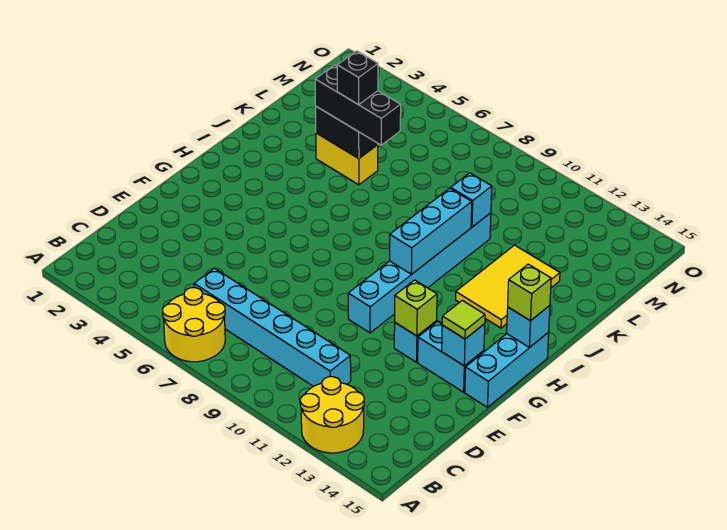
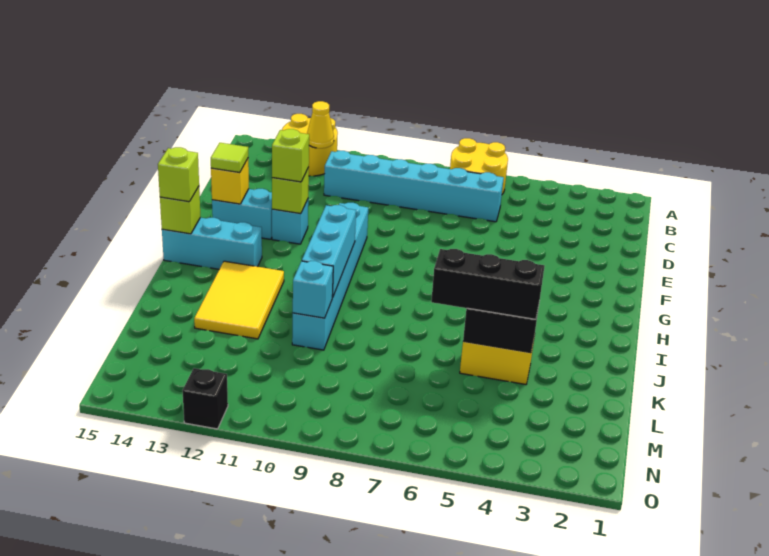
none -> yellow cone B12 level 2
none -> lime brick F12 level 3
cyan brick F14 level 2 -> yellow brick F14 level 2
cyan brick F15:H15 level 1 -> cyan brick H13:H15 level 1
cyan brick H15 level 2 -> lime brick H15 level 2
black brick K5 level 4 -> black brick O12 level 1

